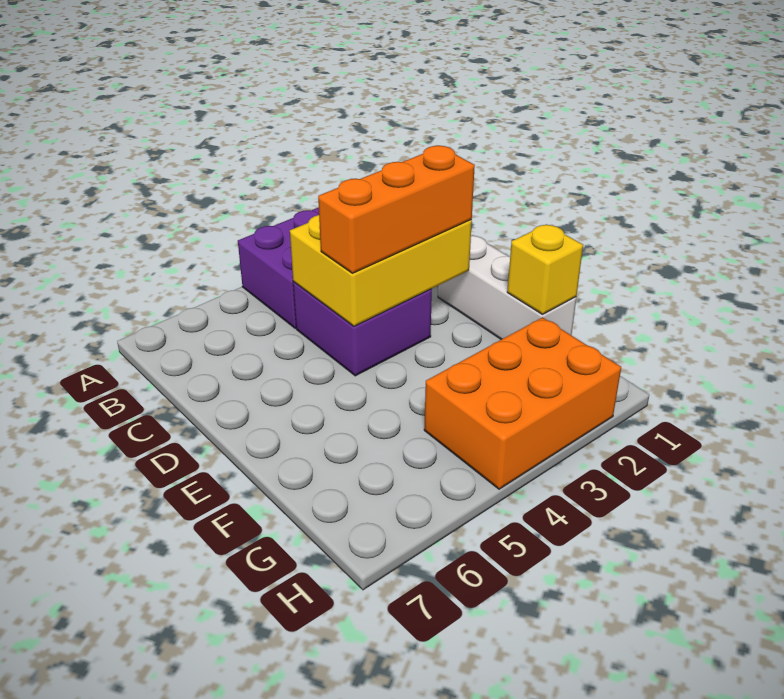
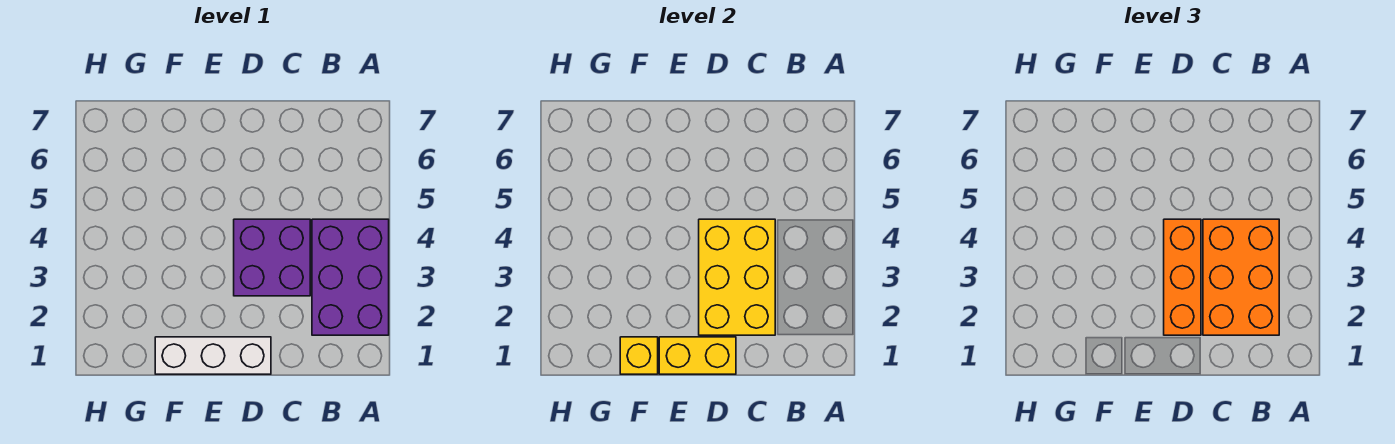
none -> yellow brick D1:E1 level 2
orange brick G2:H4 level 1 -> orange brick B2:C4 level 3

